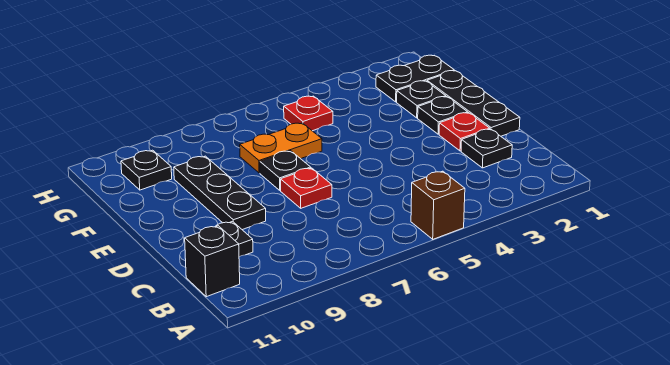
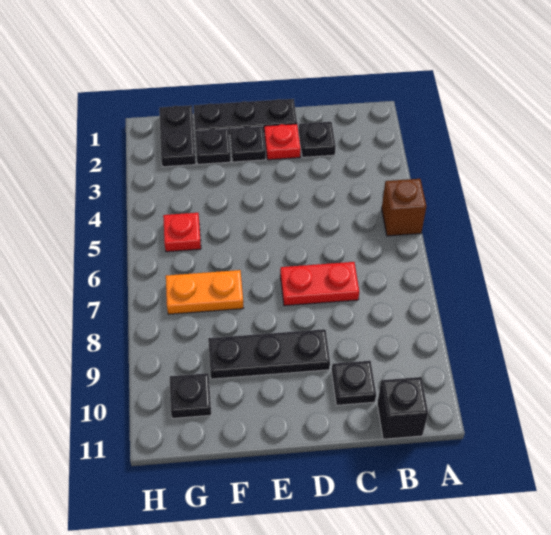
red plate D7 level 1 -> red plate C7:D7 level 1
black plate E7 level 1 -> none
orange plate F6:F7 level 1 -> orange plate F7:G7 level 1

